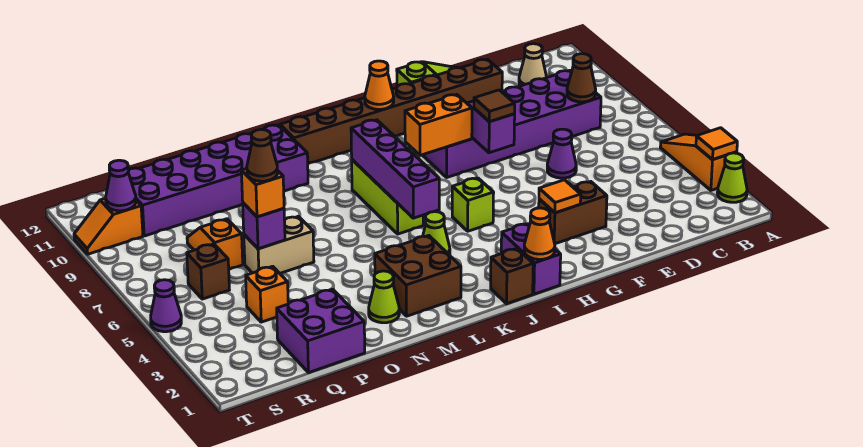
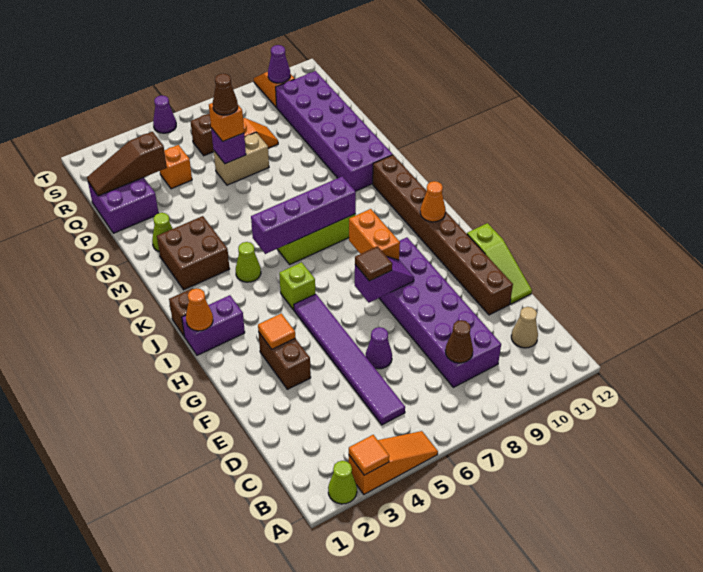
none -> purple tile C5:H5 level 1
tan brick O6:P6 level 1 -> tan brick P6:P7 level 1
none -> brown slope Q1:Q3 level 2 top 3

